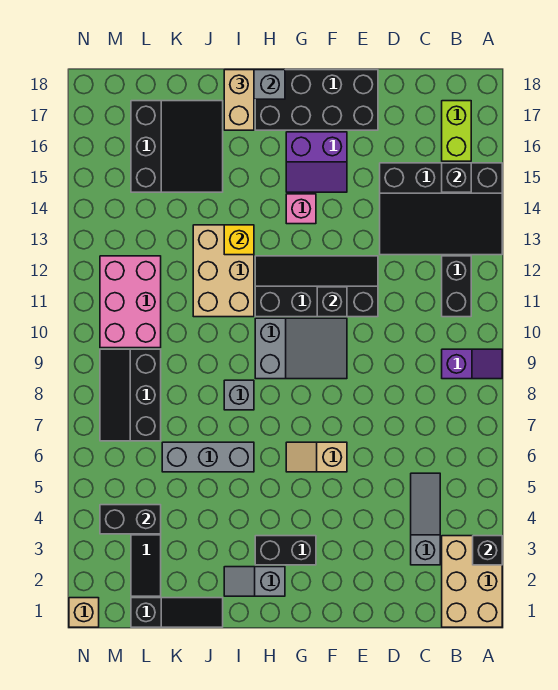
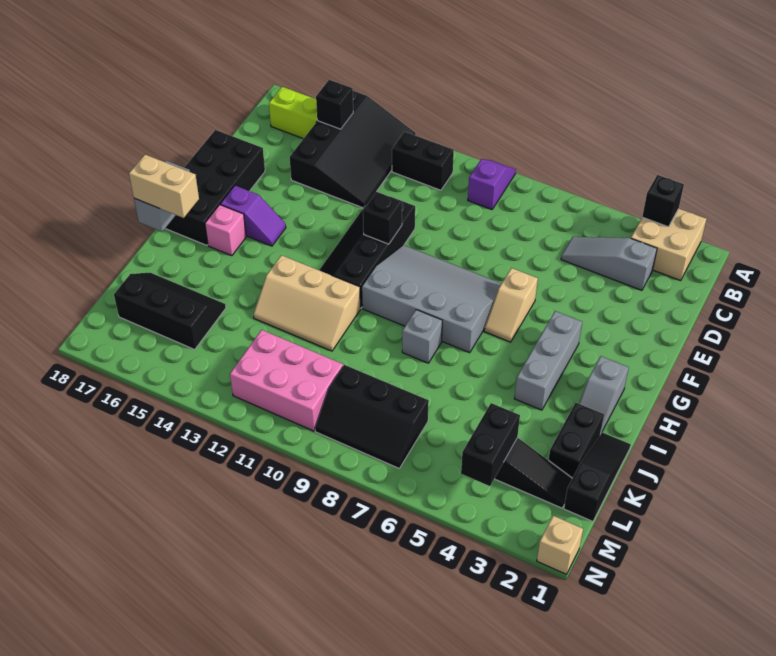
tan brick A1:B3 level 1 -> tan brick A2:B3 level 1
grey slope F9:H10 level 1 top H -> grey slope F7:H10 level 1 top H
purple slope F15:G16 level 1 top 16 -> purple slope G15:G16 level 1 top 16
black brick G3:H3 level 1 -> black brick J2:K2 level 1
pink brick G14 level 1 -> pink brick H16 level 1
grey brick I6:K6 level 1 -> grey brick G4:I4 level 1
tan brick I11:J13 level 1 -> tan slope I11:J13 level 1 top I
yellow brick I13 level 2 -> none
black slope J15:L17 level 1 top L -> black slope K15:L17 level 1 top L

